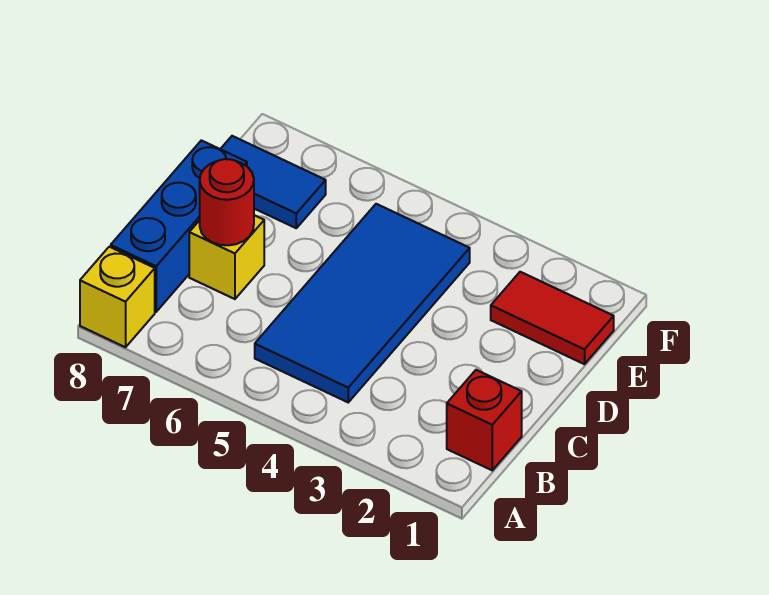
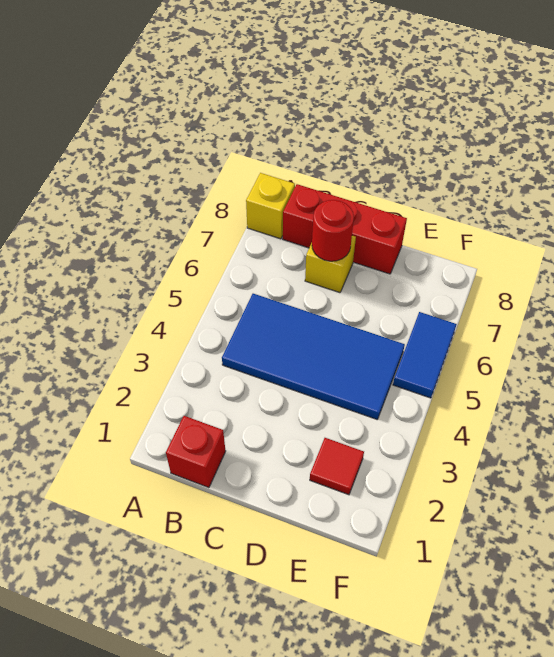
blue brick B8:D8 level 1 -> red brick B8:D8 level 1
red tile E1:E2 level 1 -> red tile E2 level 1
blue tile E7:E8 level 1 -> blue tile F5:F6 level 1

